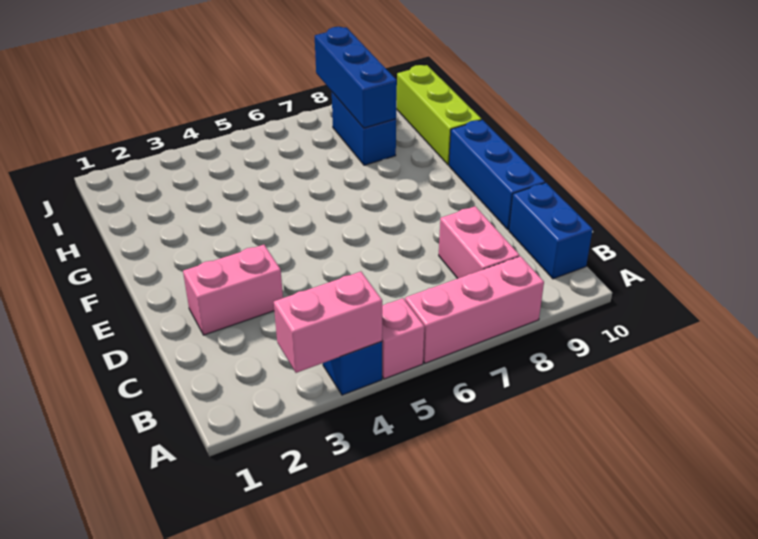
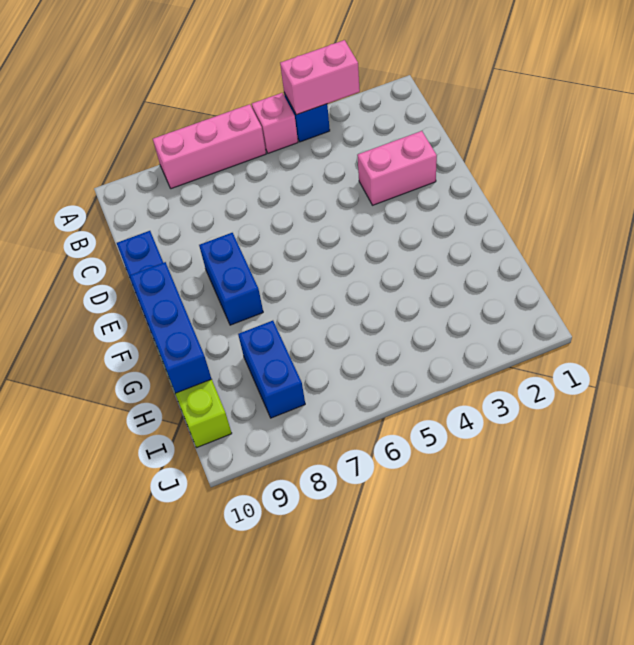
pink brick B8:C8 level 1 -> none
blue brick B10:C10 level 1 -> blue brick E8:F8 level 1
blue brick H8:J8 level 2 -> blue brick F10:H10 level 2

